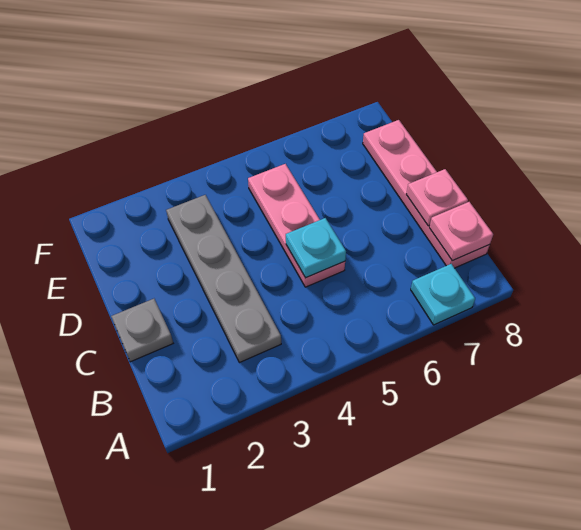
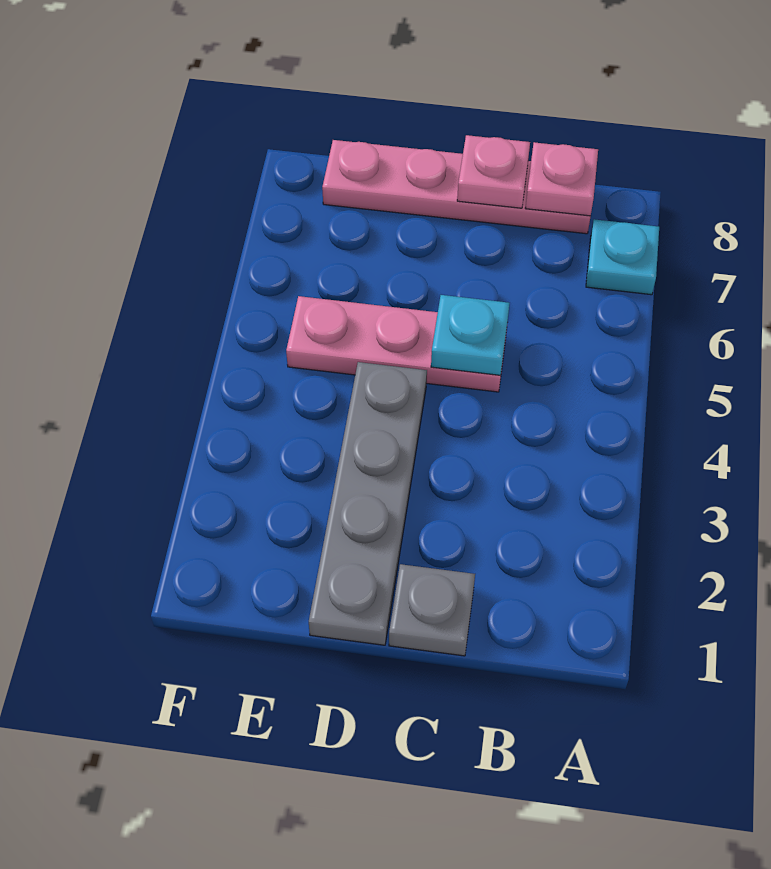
grey plate B3:E3 level 1 -> grey plate D1:D4 level 1

